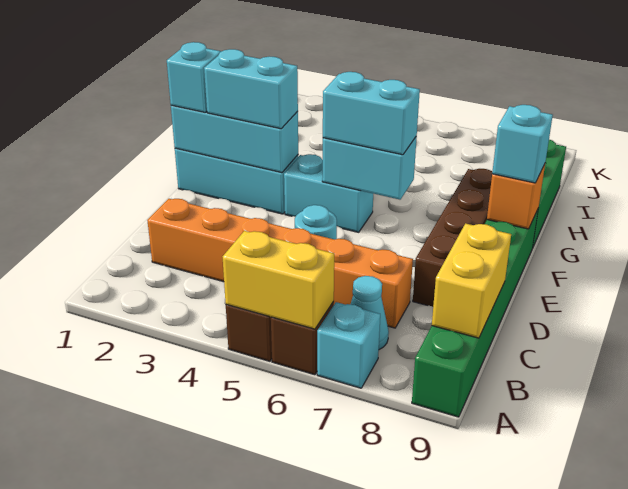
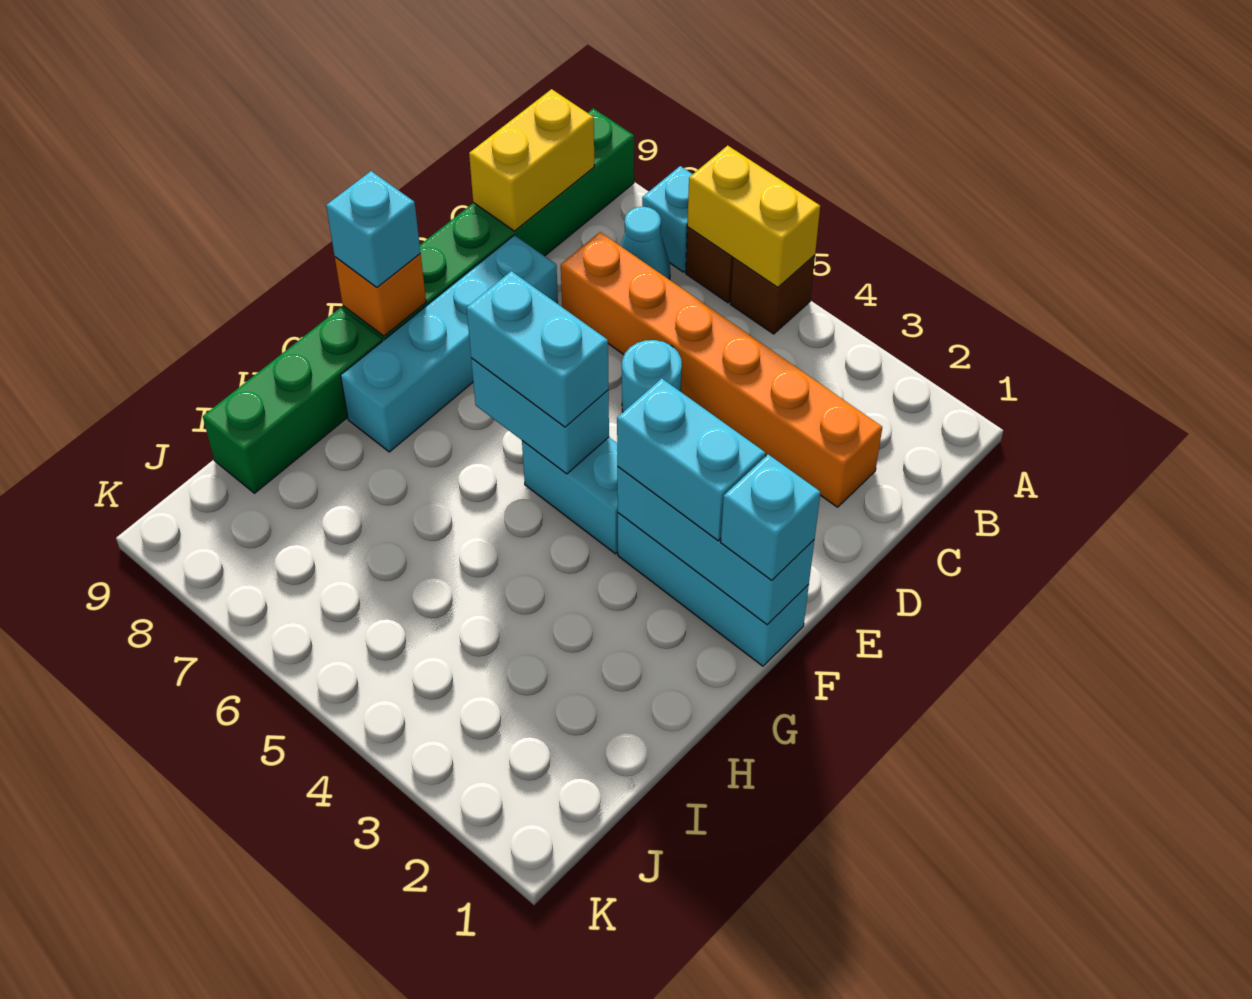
brown brick D8:G8 level 1 -> cyan brick D8:G8 level 1

